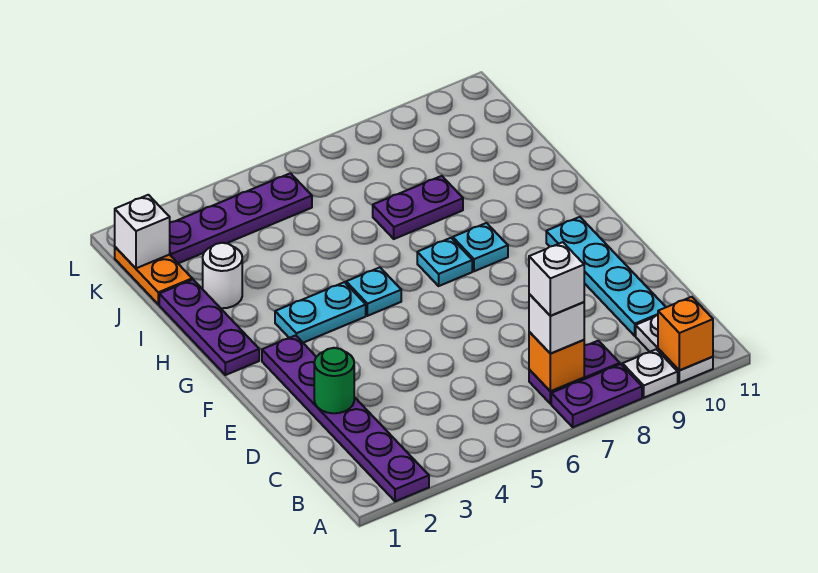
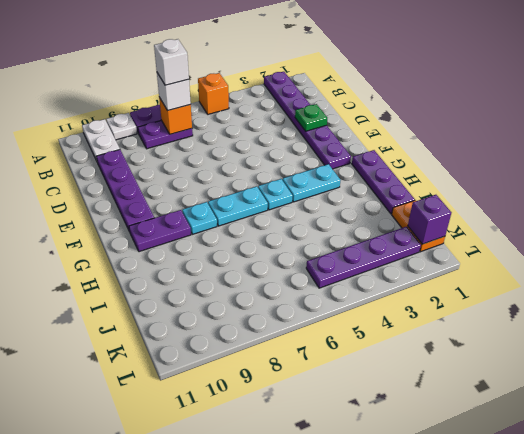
orange brick A10 level 2 -> orange brick A5 level 1
cyan plate C10:F10 level 1 -> purple plate C10:F10 level 1
green round brick D2 level 2 -> green plate D2 level 2
cyan plate G7 level 1 -> cyan plate G6:G7 level 1
white round brick I2 level 1 -> none
purple plate I7:I8 level 1 -> purple plate G9:G10 level 1
white brick K1 level 2 -> purple brick K1 level 2

